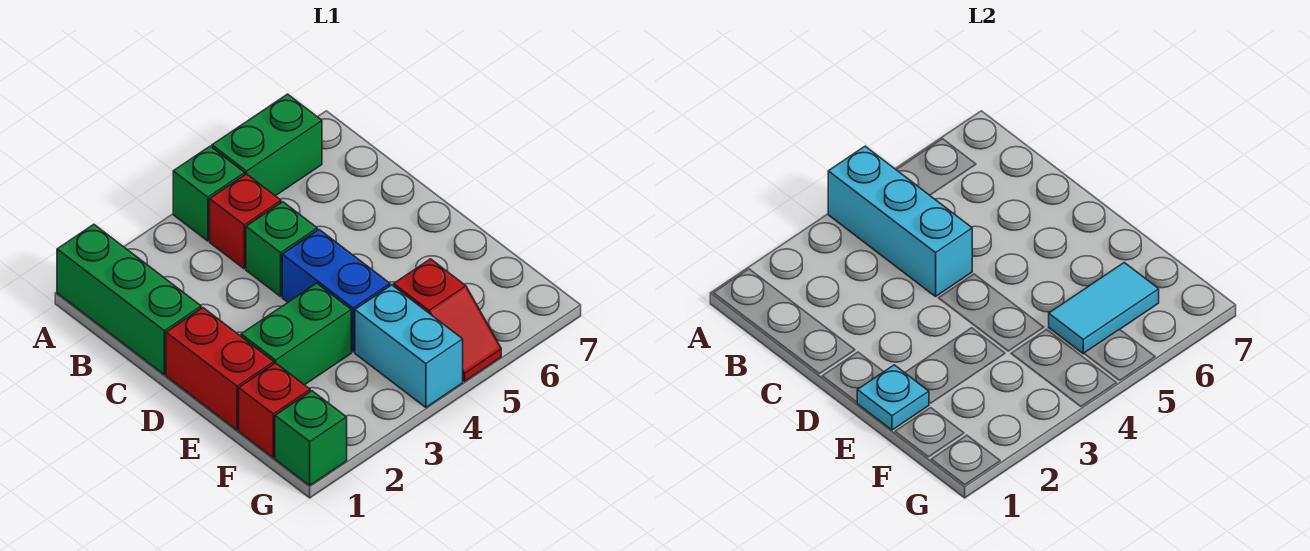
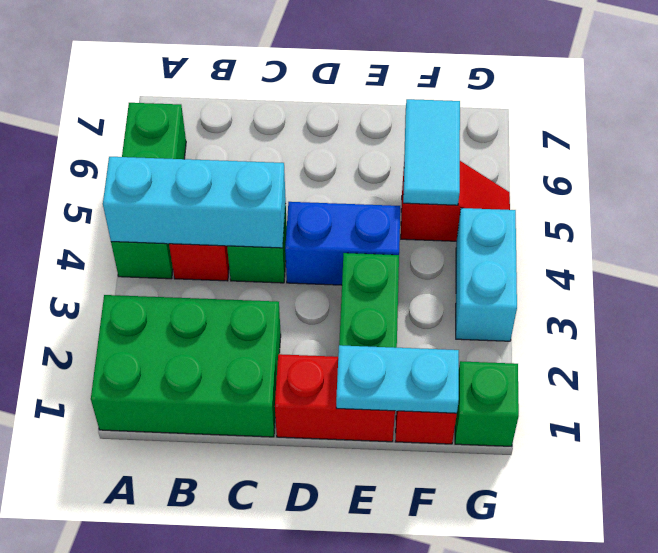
green brick A1:C1 level 1 -> green brick A1:C2 level 1
cyan plate E1 level 2 -> cyan plate E1:F1 level 2
cyan brick F4:G4 level 1 -> cyan brick G3:G4 level 1

